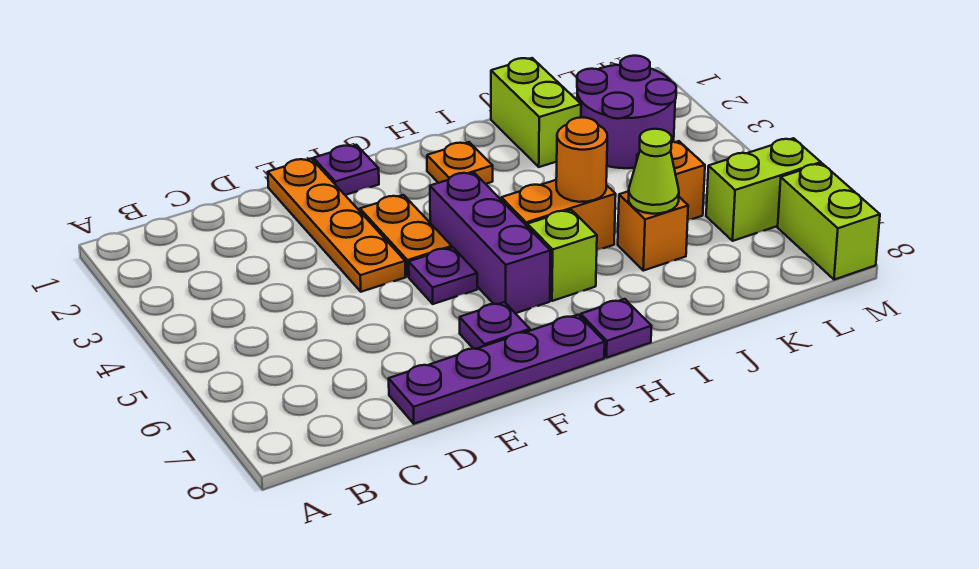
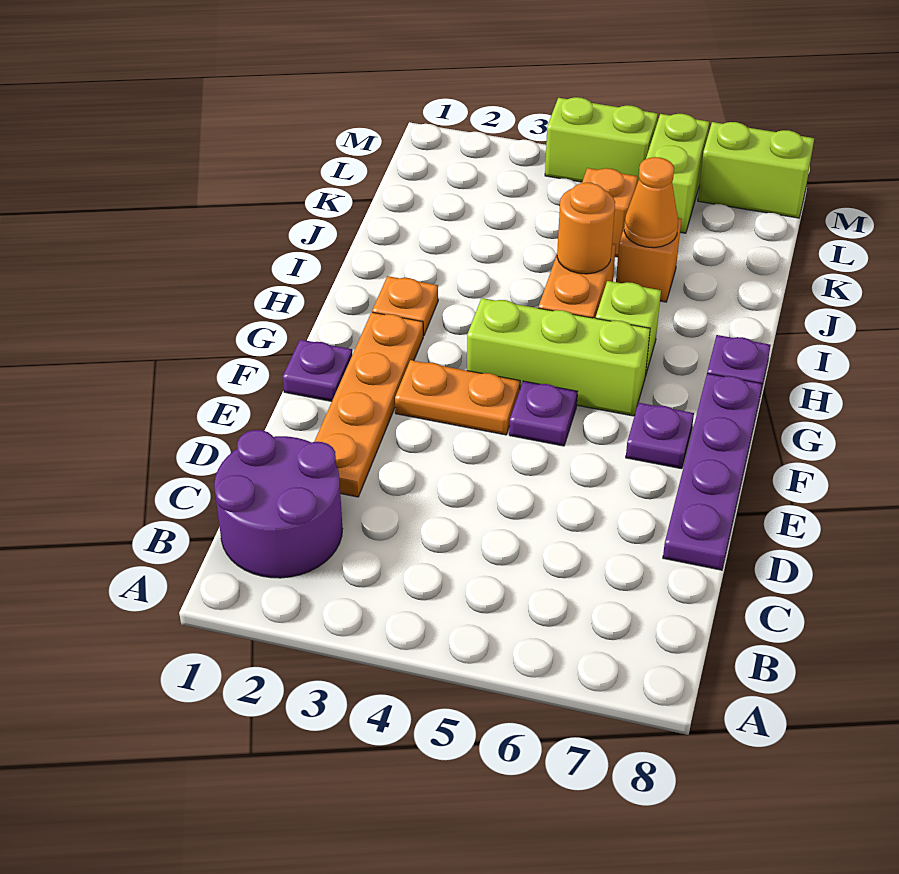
orange plate E1:E4 level 1 -> orange plate D2:G2 level 1
purple brick G4:G6 level 1 -> lime brick G4:G6 level 1
lime brick J1:J2 level 1 -> lime brick M4:M5 level 1
lime cone J6 level 2 -> orange cone J6 level 2
purple round brick K2:L3 level 1 -> purple round brick B1:C2 level 1

